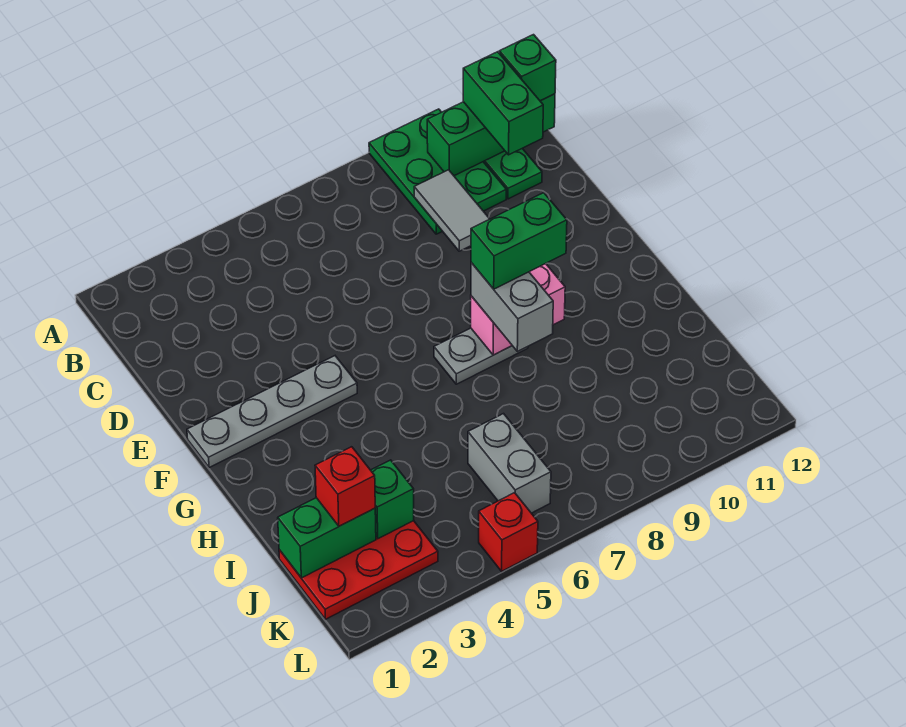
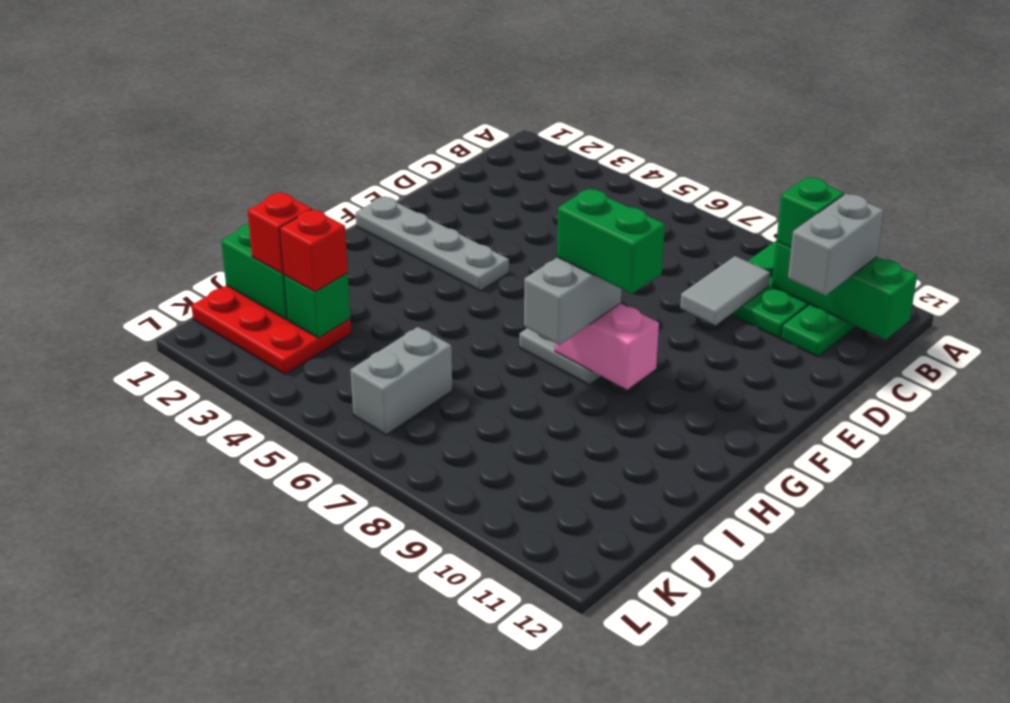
green brick B11:C11 level 3 -> grey brick B11:C11 level 3
green brick B12 level 3 -> green brick B10 level 3
red brick L5 level 1 -> red brick J3 level 3

